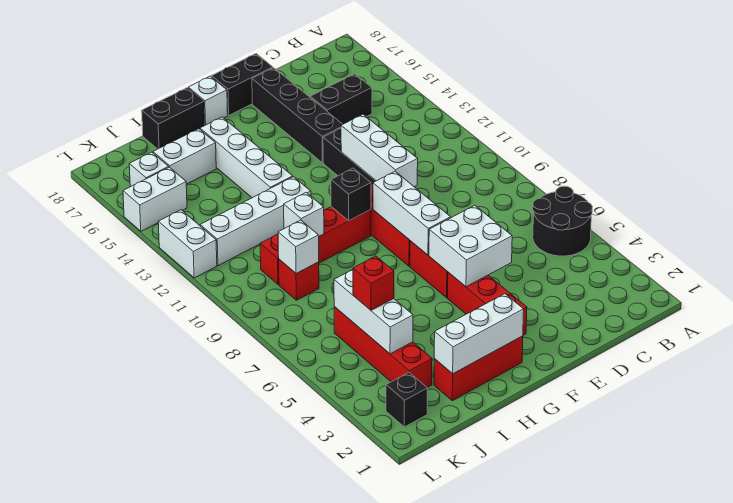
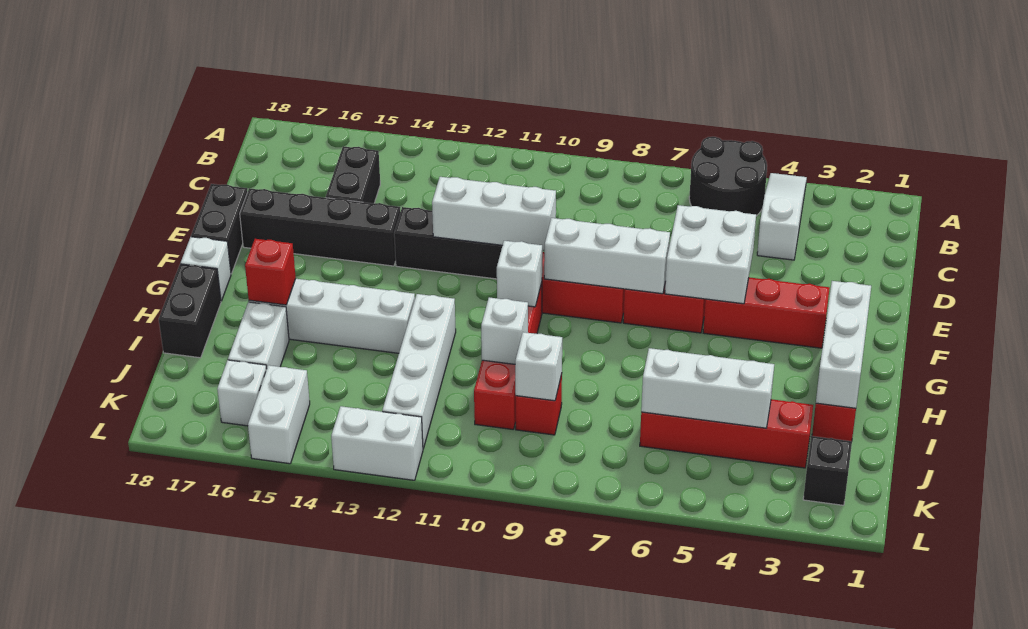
none -> white slope A4:C4 level 1 top C
black brick G10 level 2 -> white brick G10 level 2
red brick J5 level 3 -> red brick H16 level 2

